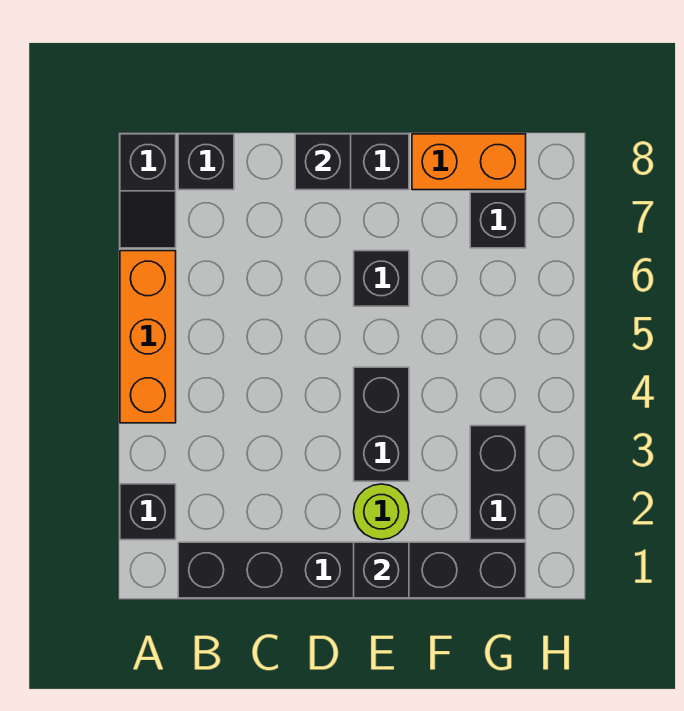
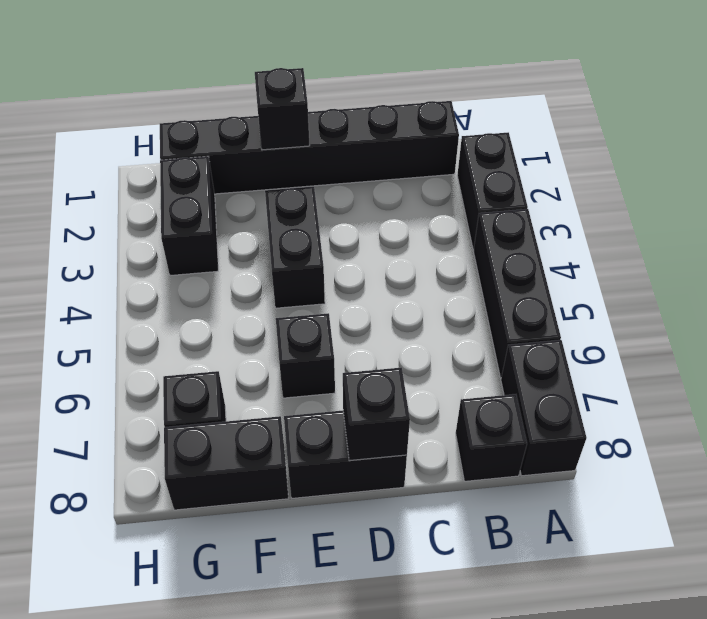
black brick A2 level 1 -> black brick A2:A3 level 1
orange brick A4:A6 level 1 -> black brick A4:A6 level 1
black slope A7:A8 level 1 top 8 -> black brick A7:A8 level 1
lime round brick E2 level 1 -> none
orange brick F8:G8 level 1 -> black brick F8:G8 level 1

